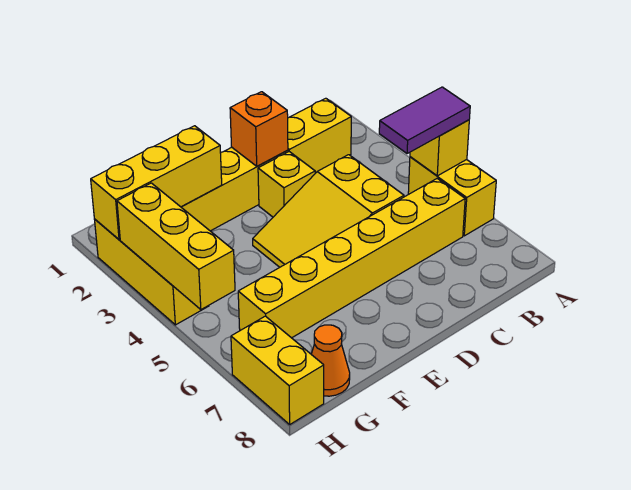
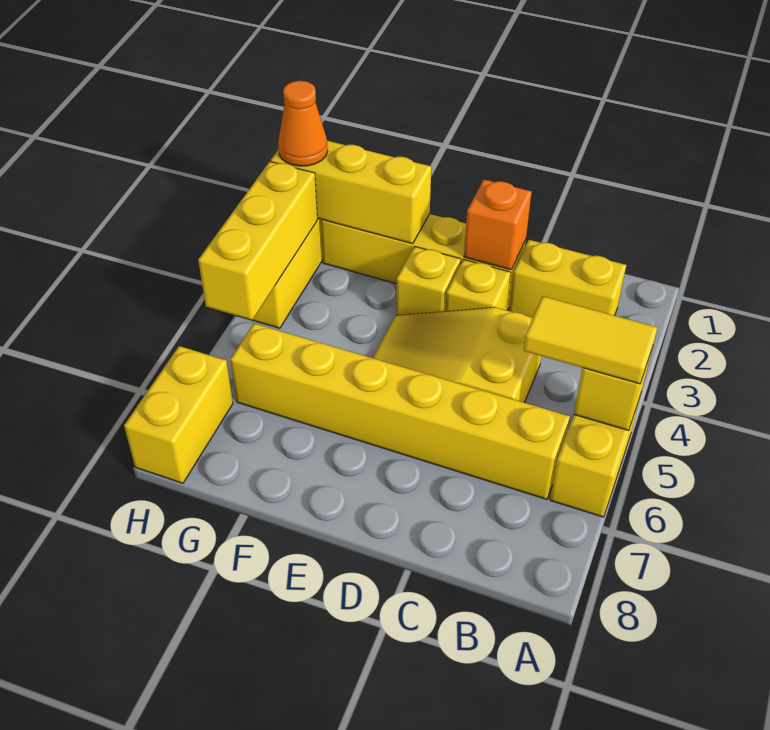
purple tile A5:B5 level 3 -> yellow tile A5:B5 level 3
none -> yellow brick E3 level 1
orange cone G8 level 1 -> orange cone H2 level 3

